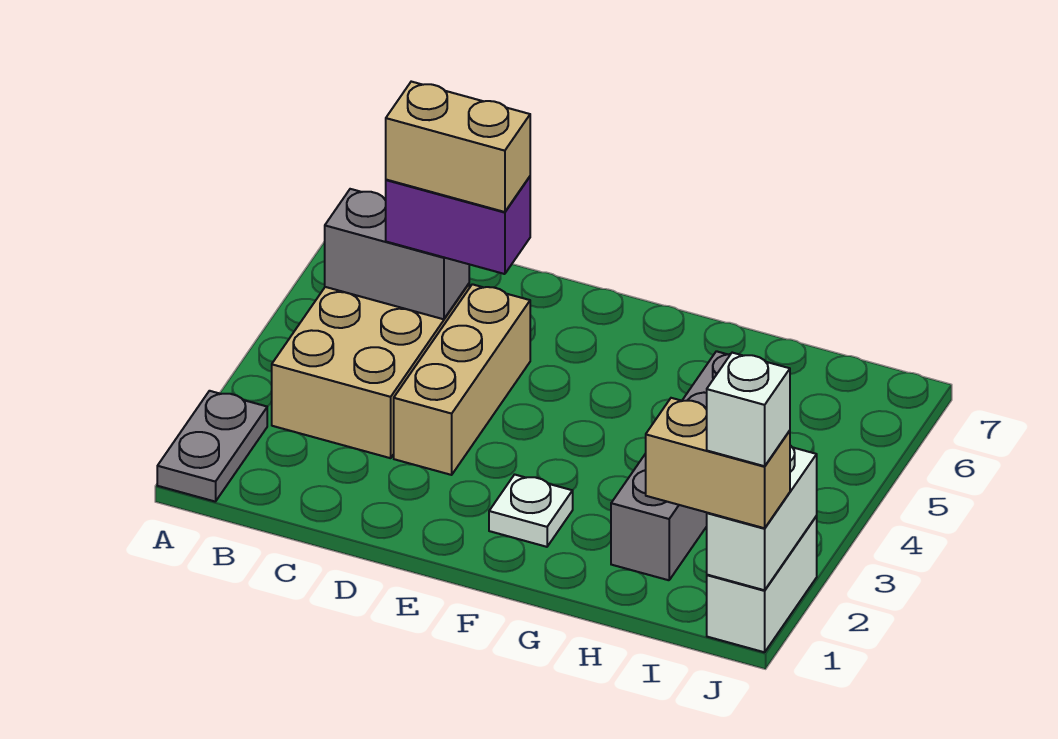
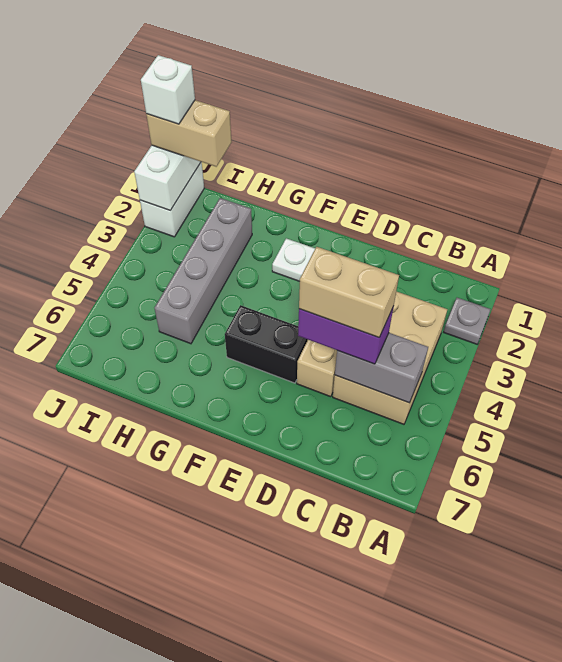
grey plate A1:A2 level 1 -> grey plate A2 level 1
none -> black brick E5:F5 level 1

